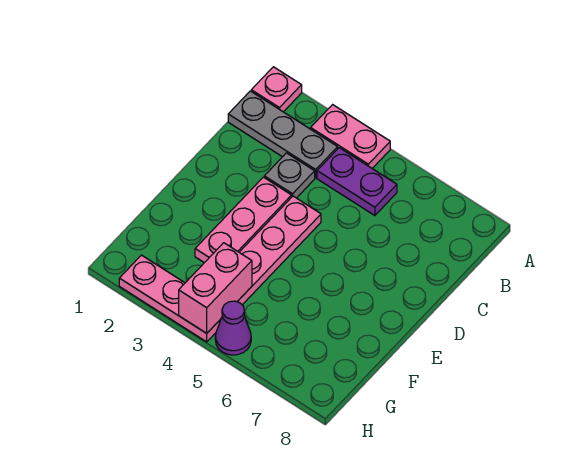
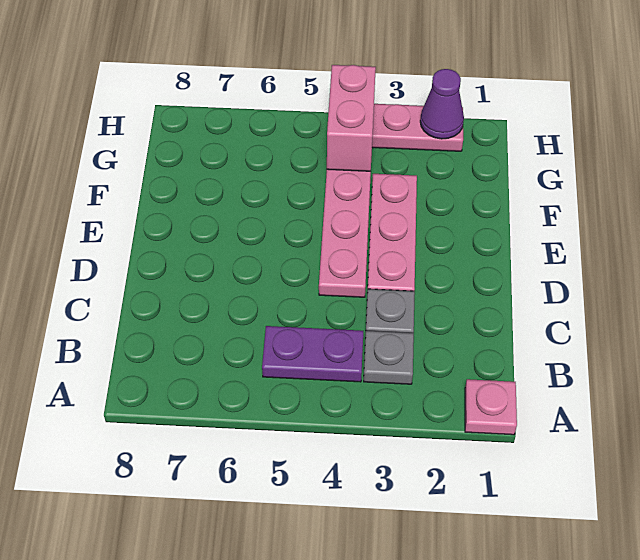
pink plate A3:A4 level 1 -> none
grey plate B1:B3 level 1 -> grey plate B3 level 1
purple cone H5 level 1 -> purple cone H2 level 2

